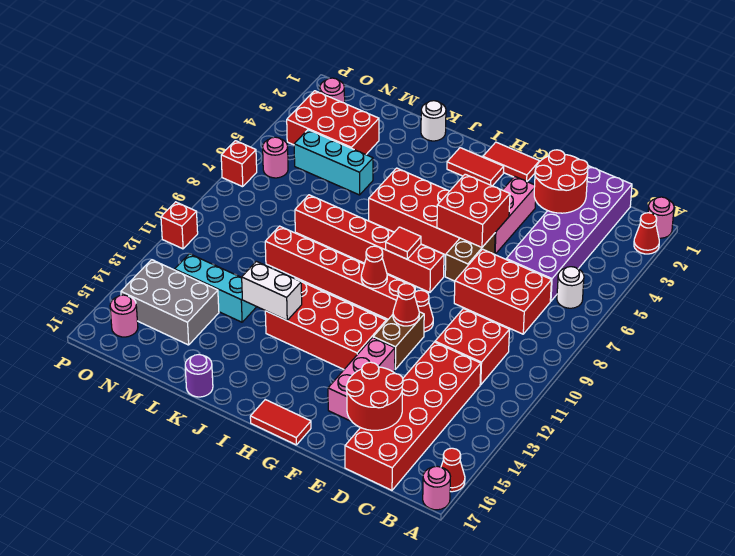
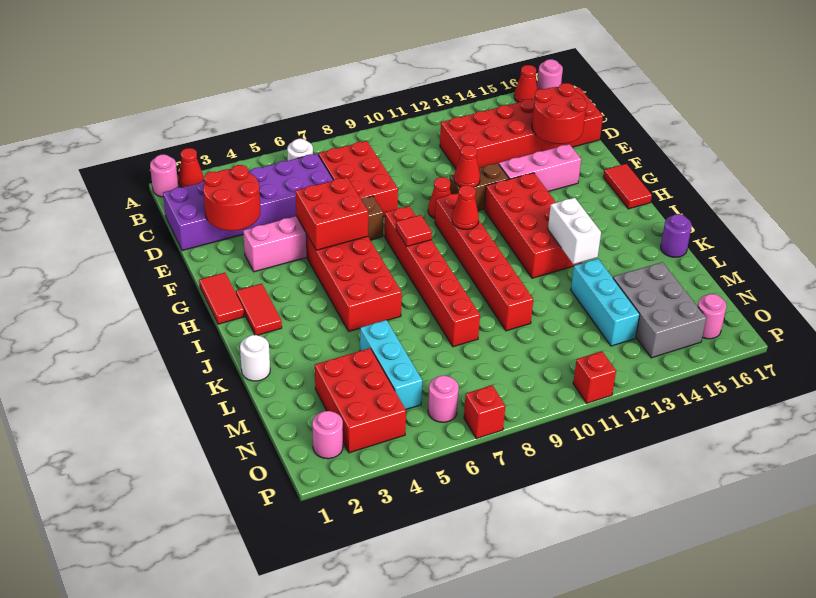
red brick C10:D11 level 1 -> none

